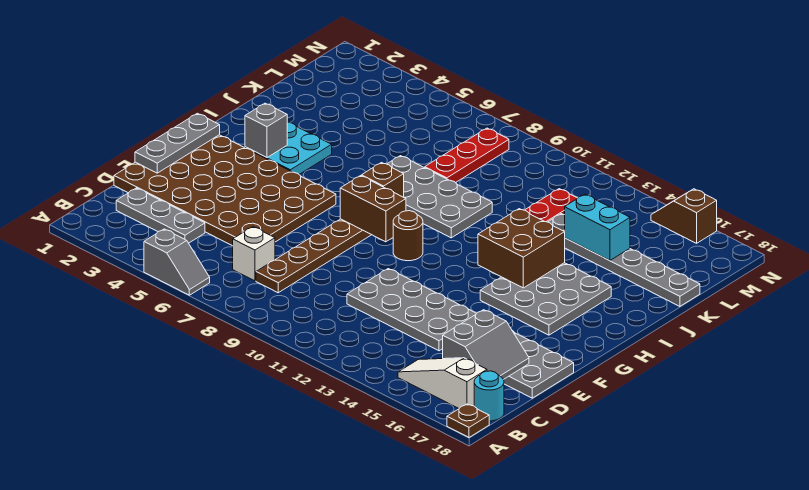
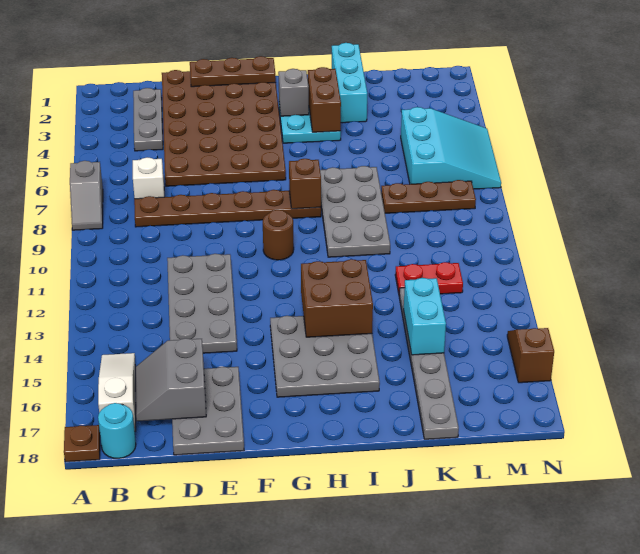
grey slope A5:A6 level 1 top 5 -> grey slope A7:A8 level 1 top 7
grey slope C16:D17 level 2 top 16 -> grey slope C16:D17 level 2 top D
grey plate E1:G1 level 2 -> brown plate E1:G1 level 2
brown brick G8:G9 level 2 -> brown brick I3:I4 level 2
none -> cyan brick J1:J3 level 1
red plate K8:M8 level 1 -> brown plate K8:M8 level 1
none -> cyan slope L5:N7 level 1 top L

